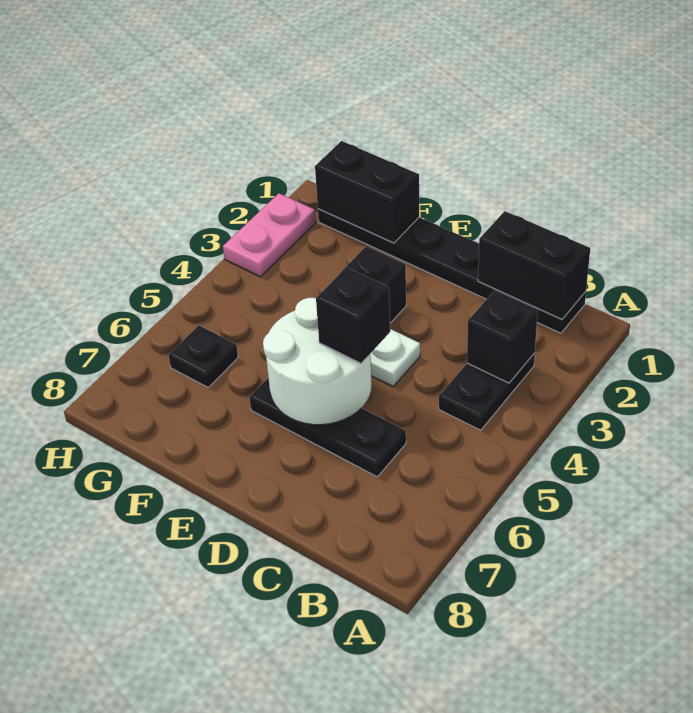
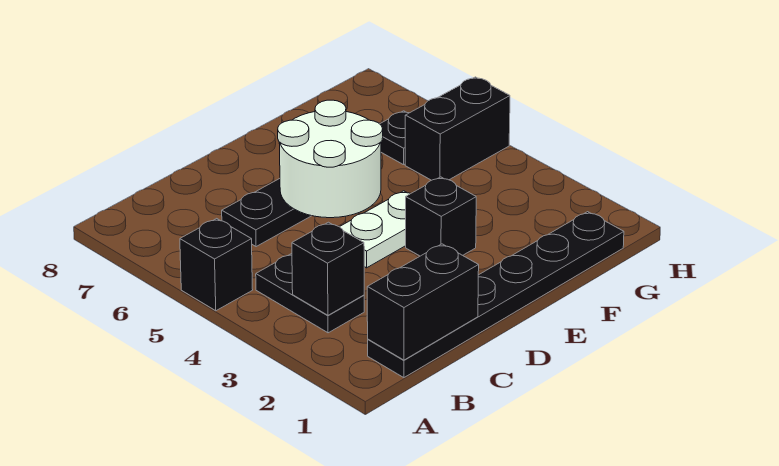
black brick D5 level 3 -> black brick A5 level 1
black brick F1:G1 level 2 -> black brick G5:H5 level 1
pink plate H2:H3 level 1 -> none

